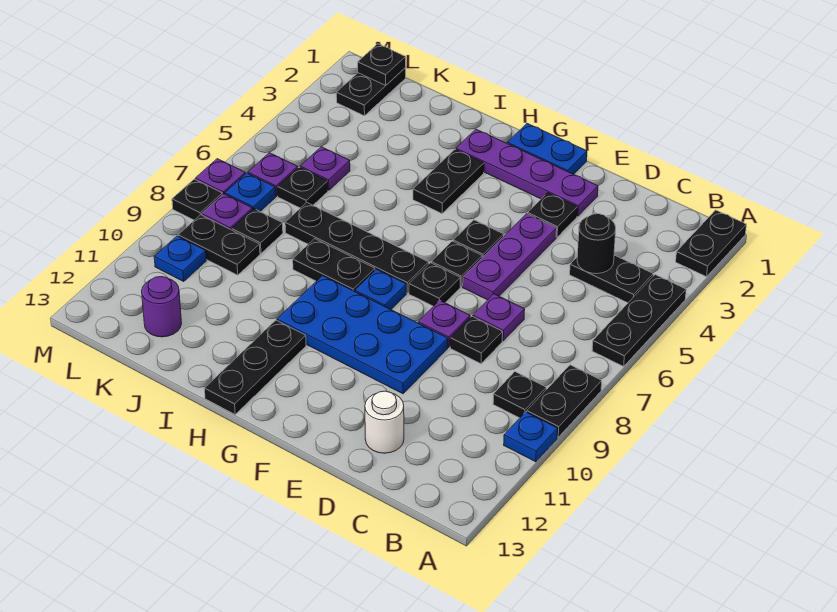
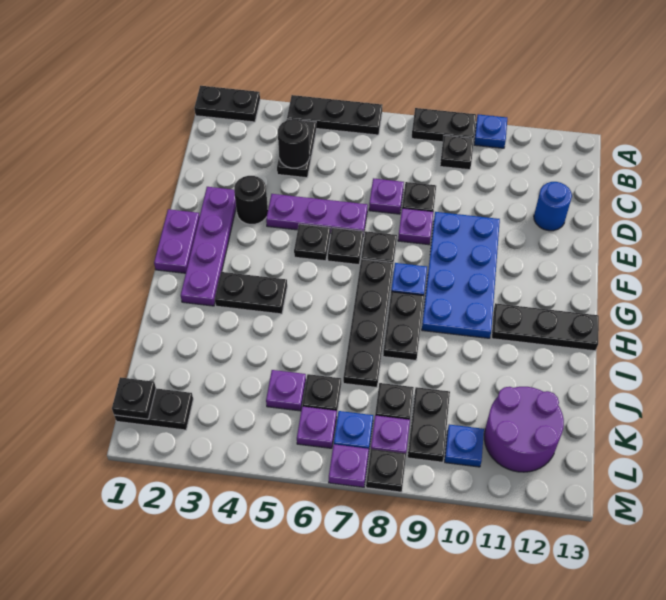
white round brick D12 level 1 -> blue round brick D12 level 1
black plate E3 level 1 -> black round brick E3 level 1
blue plate F1:G1 level 1 -> purple plate F1:G1 level 1
purple round brick K12 level 1 -> purple round brick K11:L12 level 1

